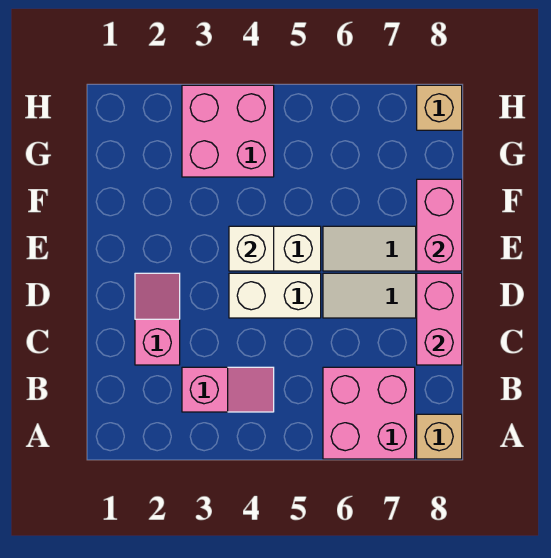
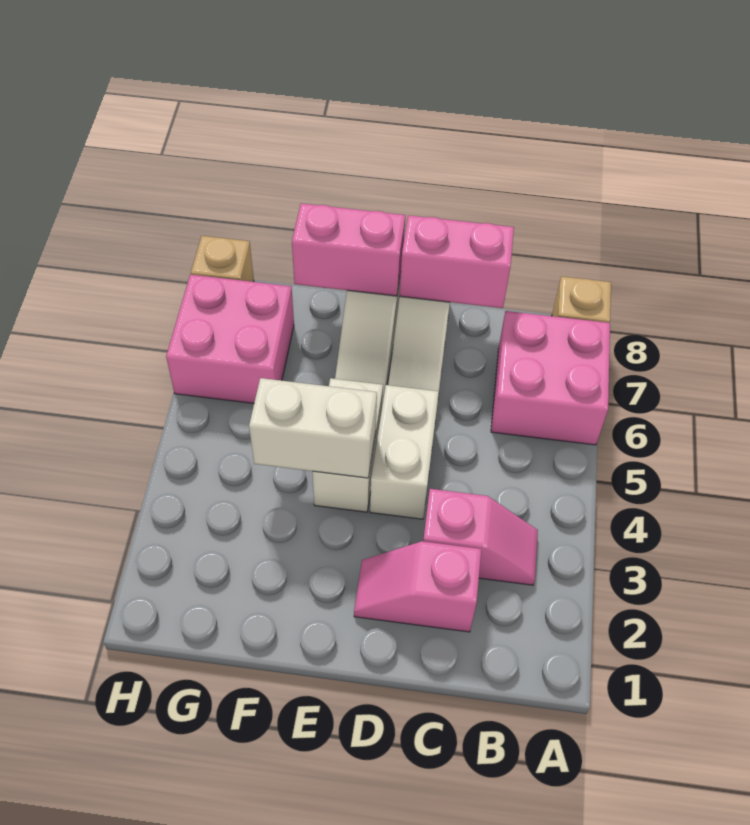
pink slope B3:B4 level 1 top 3 -> pink slope B3:C3 level 1 top C
white brick E4 level 2 -> white brick E4:F4 level 2
pink brick G3:H4 level 1 -> pink brick G6:H7 level 1

